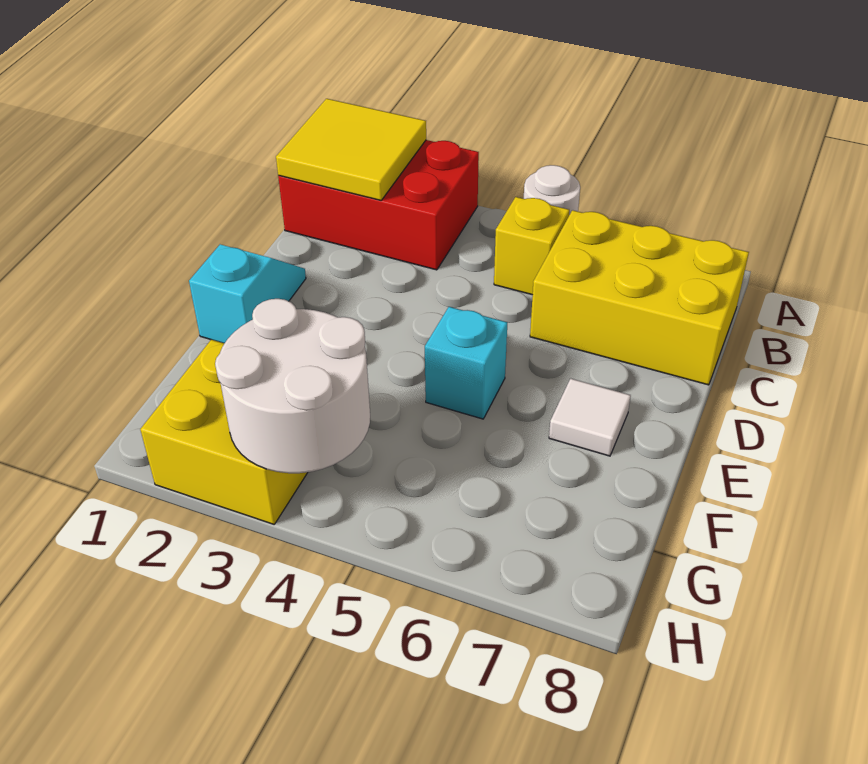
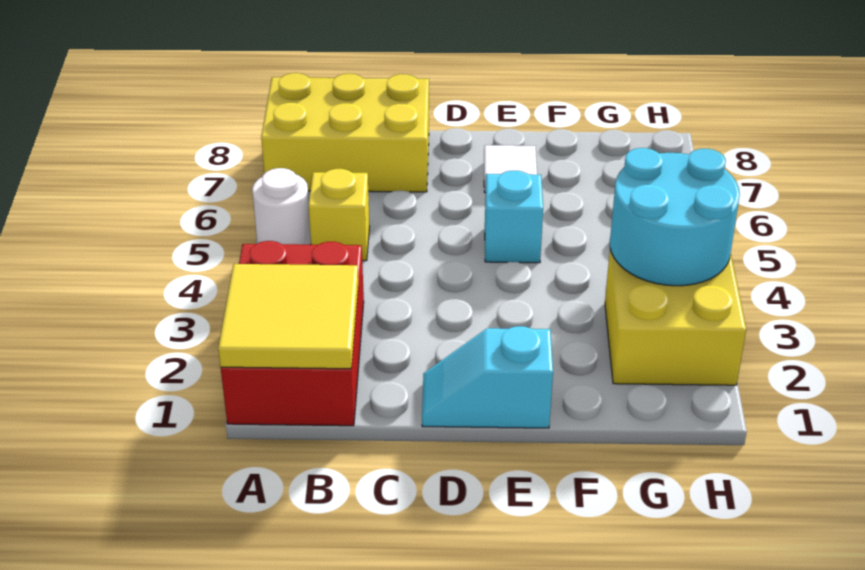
yellow brick B6:C8 level 1 -> yellow brick A7:C8 level 1
white round brick G3:H4 level 2 -> cyan round brick G3:H4 level 2

